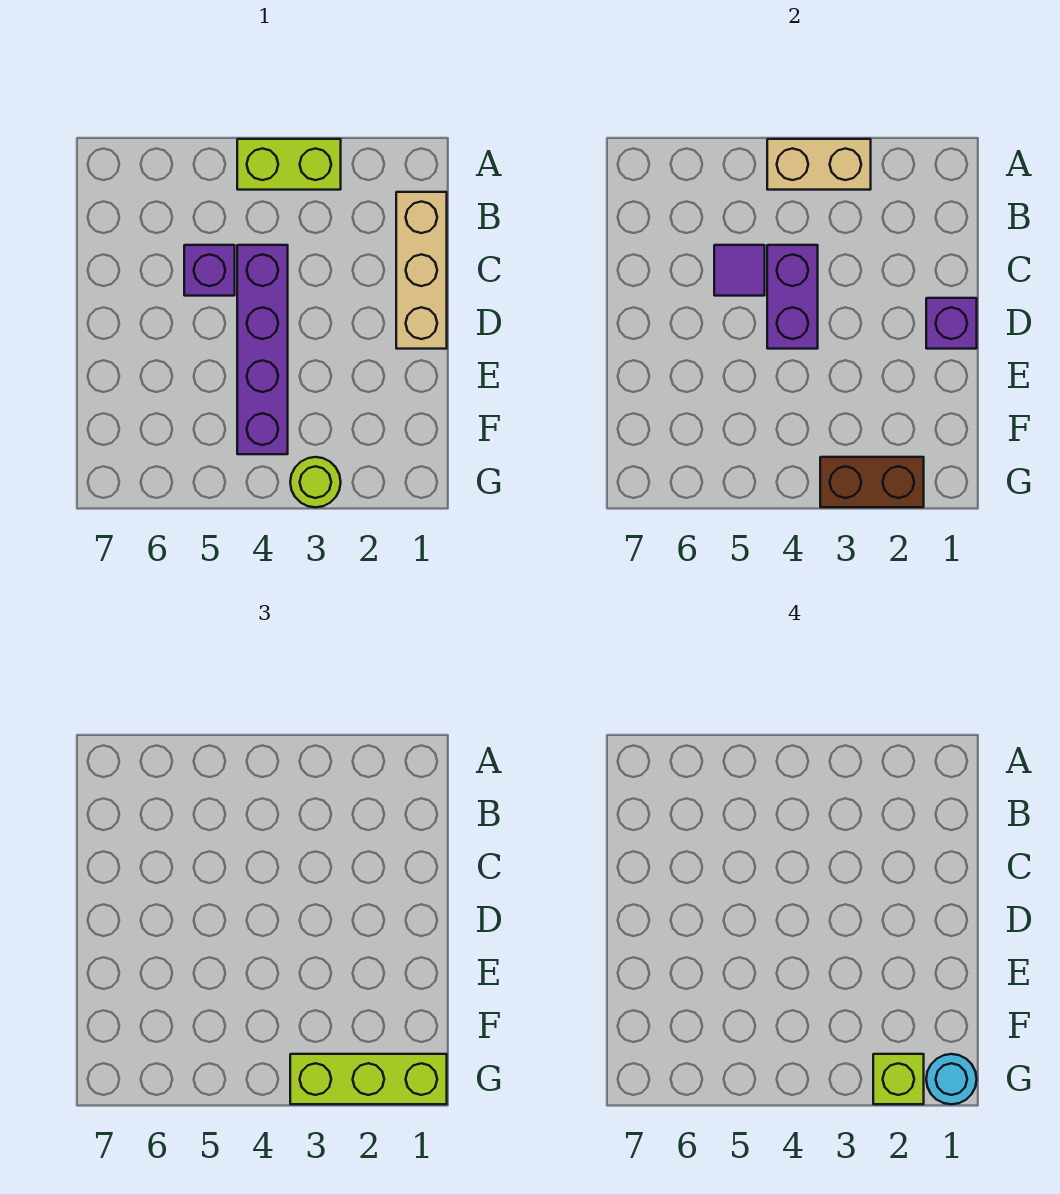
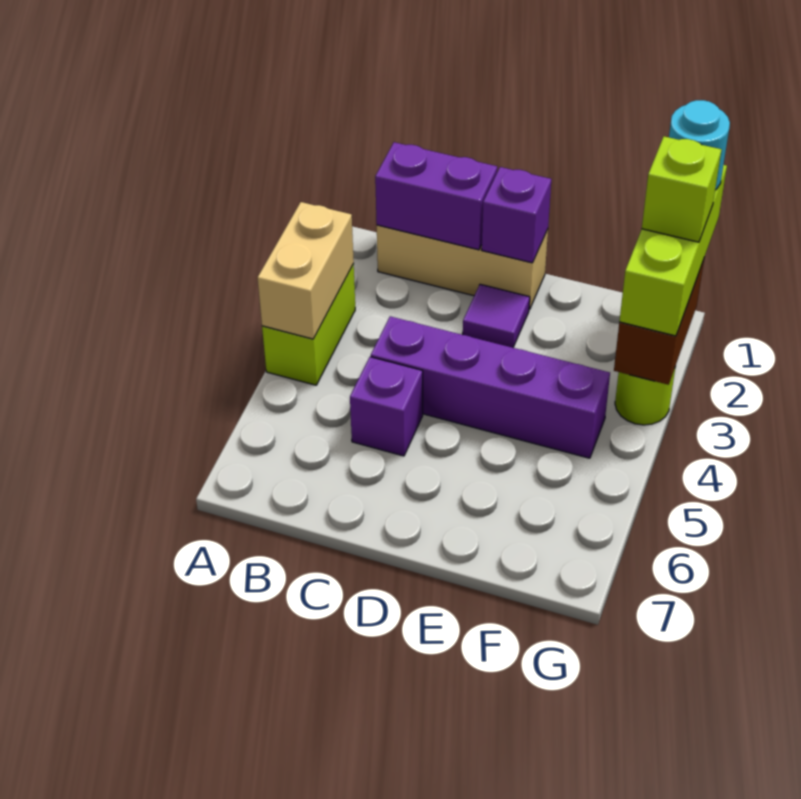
purple brick C4:D4 level 2 -> purple brick B1:C1 level 2
purple tile C5 level 2 -> purple tile D2 level 1

